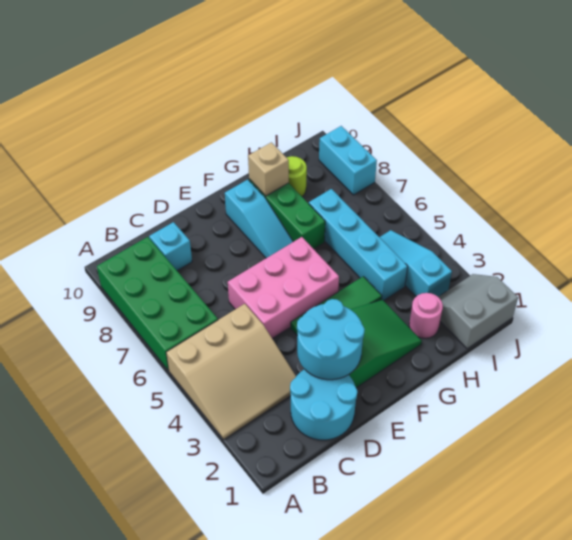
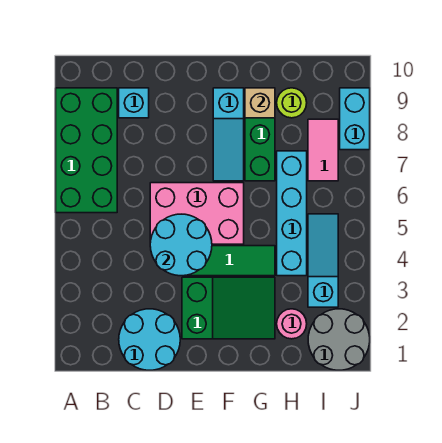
tan slope A3:C5 level 1 top 5 -> none
cyan round brick D2:E3 level 2 -> cyan round brick D4:E5 level 2
grey slope I1:J2 level 1 top 1 -> grey round brick I1:J2 level 1
none -> pink tile I7:I8 level 1

